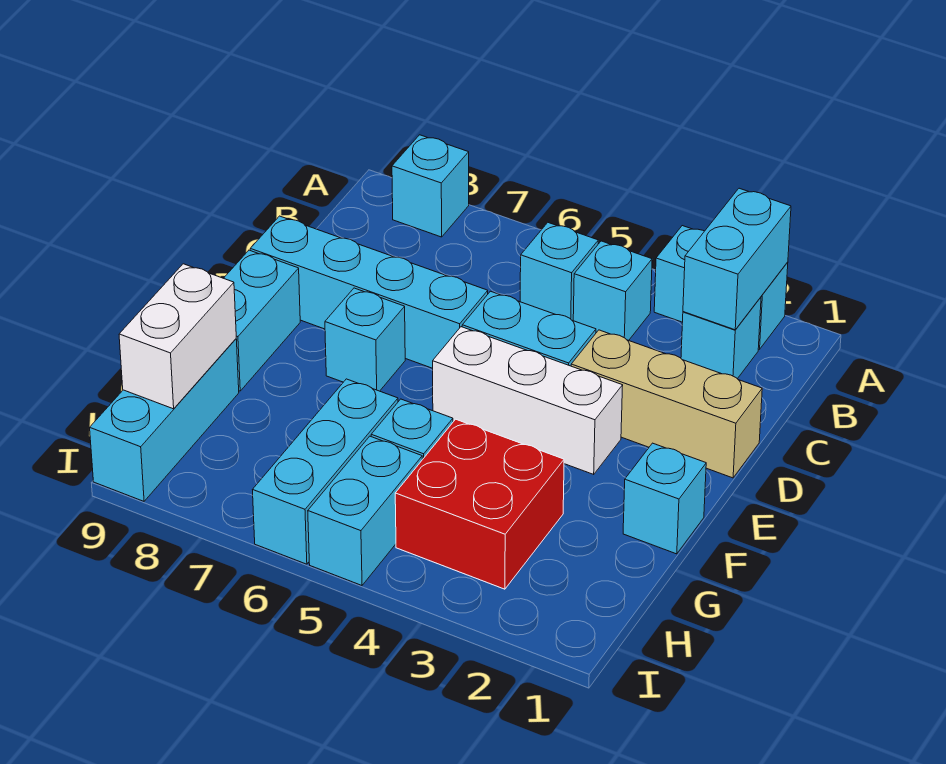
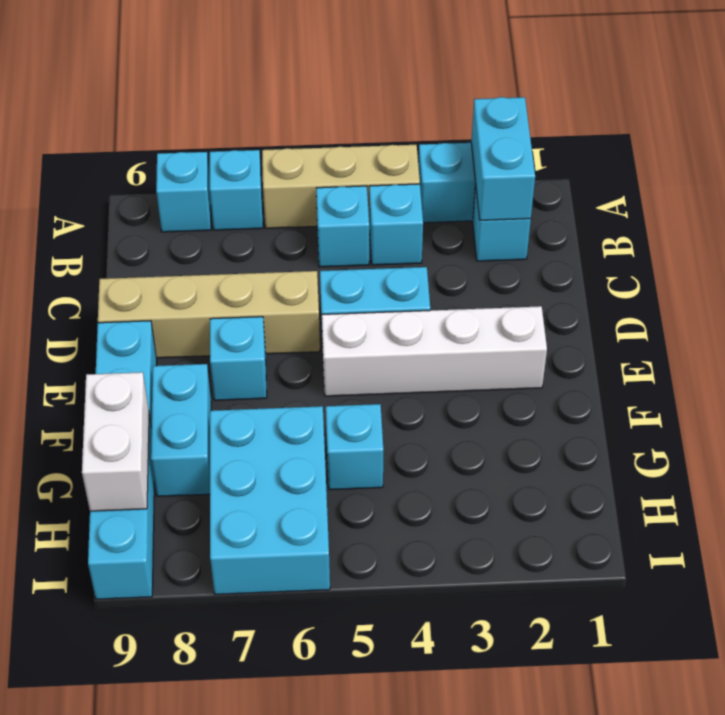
tan brick D1:D3 level 1 -> tan brick A4:A6 level 1
cyan brick D6:D9 level 1 -> tan brick D6:D9 level 1
white brick E3:E5 level 1 -> white brick E2:E5 level 1
cyan brick F1 level 1 -> cyan brick A7 level 1
red brick G3:H4 level 1 -> none
cyan brick G6:I6 level 1 -> cyan brick G6:I7 level 1
cyan brick H5:I5 level 1 -> cyan brick F8:G8 level 1

